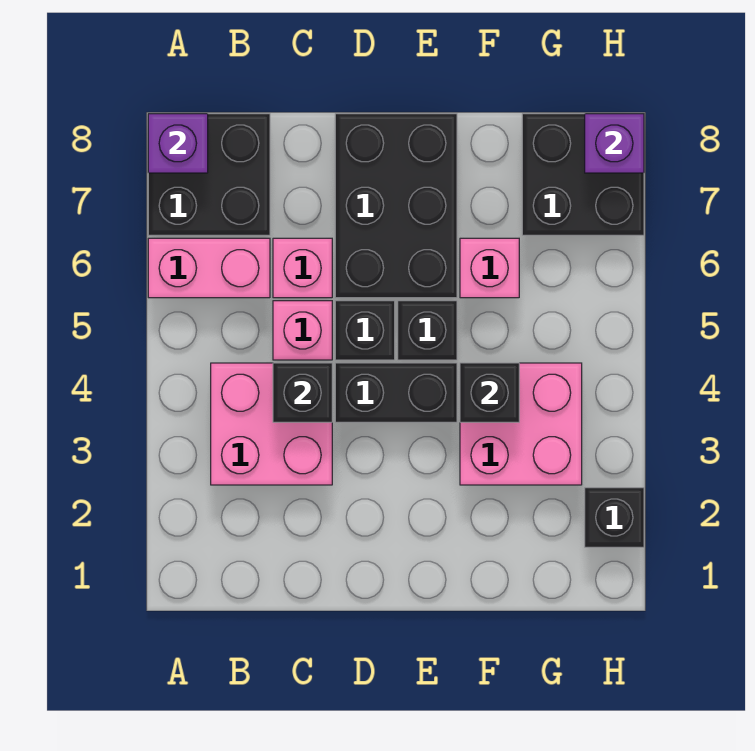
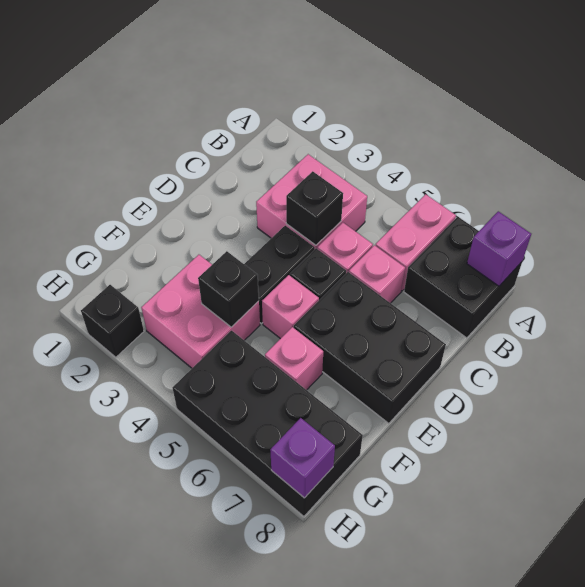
black brick E5 level 1 -> pink brick E5 level 1
black brick G7:H8 level 1 -> black brick G5:H8 level 1

